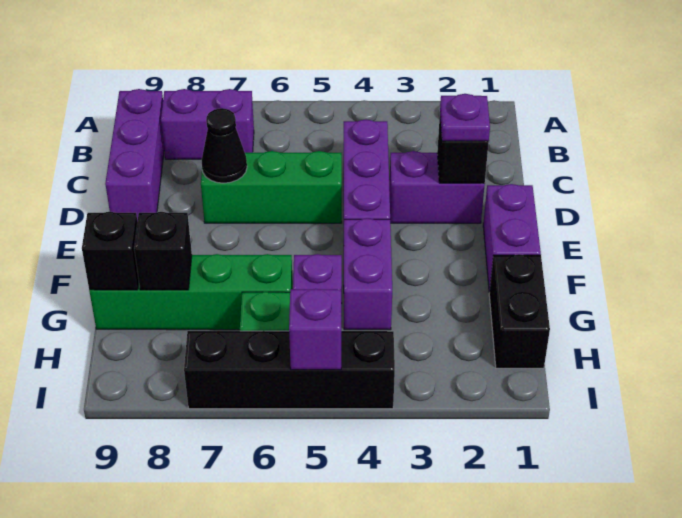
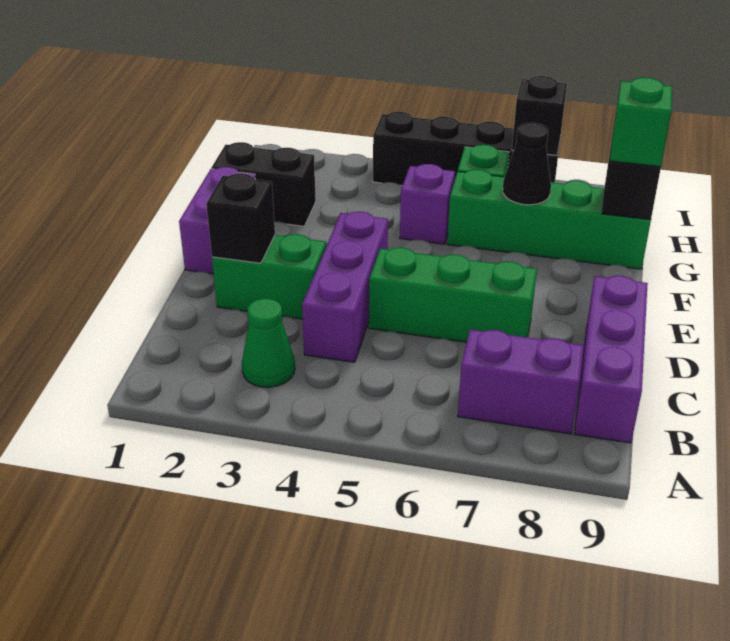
none -> green cone B3 level 1
purple brick D2:D3 level 1 -> green brick D2:D3 level 1
purple plate D2 level 3 -> none
black cone D7 level 2 -> black cone G7 level 2
purple brick F4:G4 level 1 -> none
black brick G1:H1 level 1 -> black brick G1:G2 level 1
black brick G8 level 2 -> black brick I7 level 2
none -> green brick G9 level 3
purple brick I5 level 2 -> none

